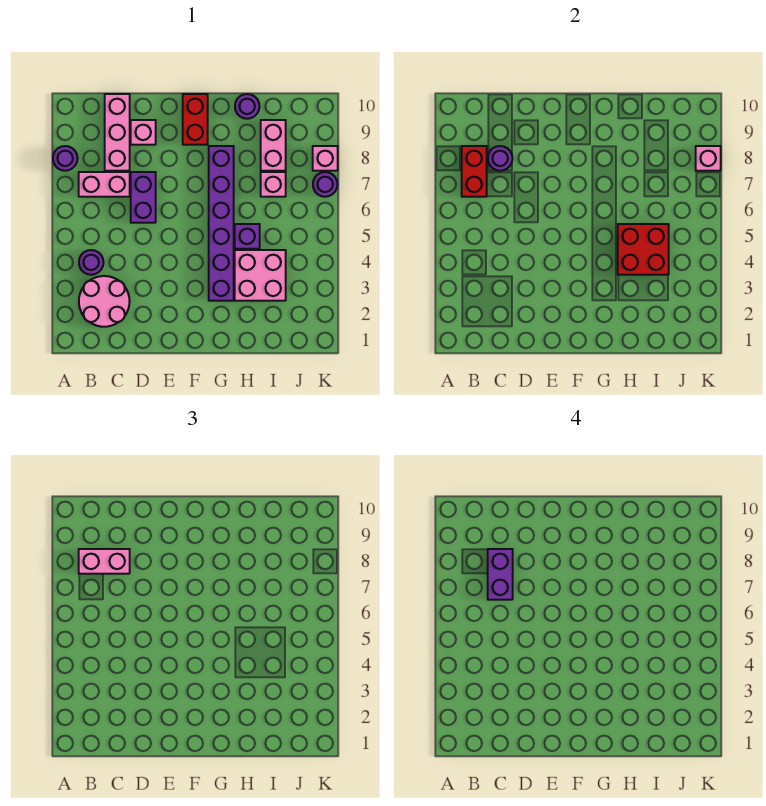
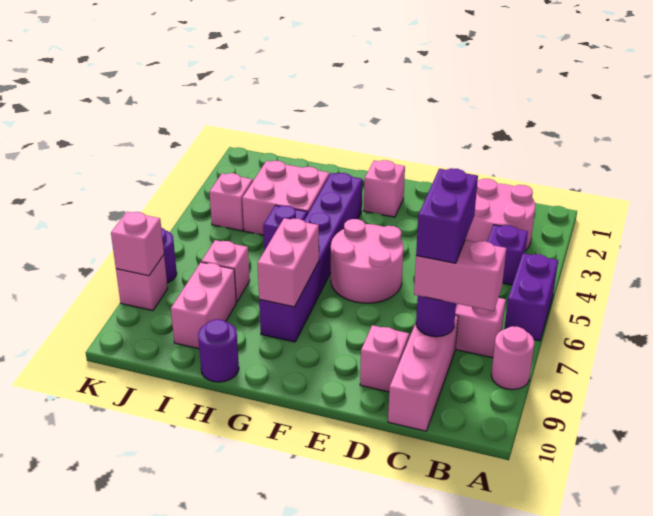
purple round brick A8 level 1 -> pink round brick A8 level 1
purple round brick B4 level 1 -> purple brick B4 level 1
red brick B7:B8 level 2 -> none
purple brick D6:D7 level 1 -> purple brick A5:A6 level 1
none -> pink round brick E5:F6 level 1
none -> pink brick F2 level 1
red brick F9:F10 level 1 -> none
none -> pink brick G7:G8 level 2
red brick H4:I5 level 2 -> none
none -> pink brick J4 level 1

